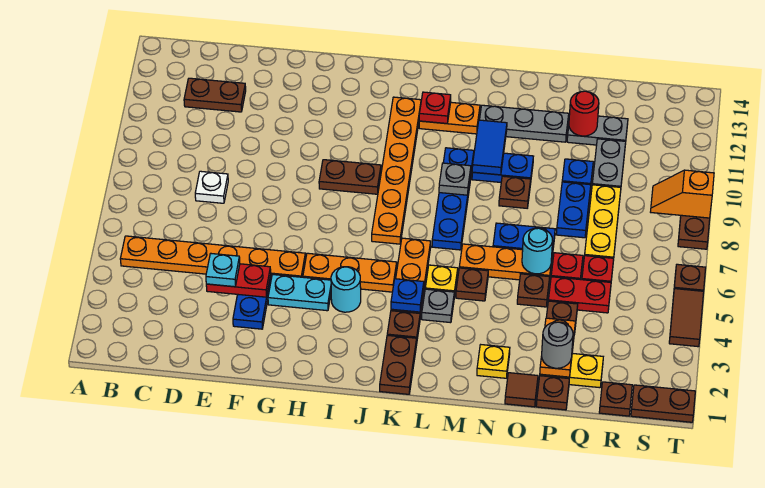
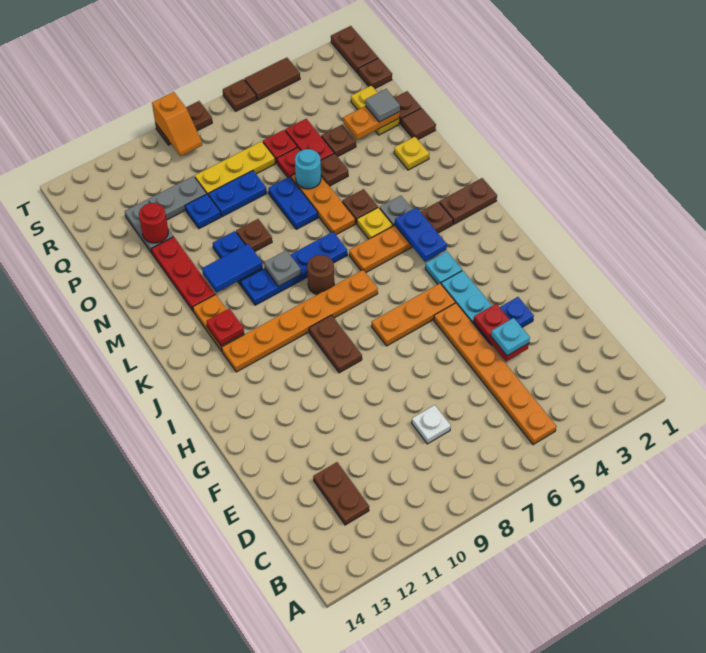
orange plate H5:J5 level 1 -> orange plate H5:H7 level 1
cyan round brick I4 level 1 -> cyan plate I4 level 1
blue plate K4 level 2 -> blue plate J4:K4 level 2
none -> brown round brick K8 level 1
grey plate M12:O12 level 1 -> red plate M12:O12 level 1
grey round brick P2 level 3 -> grey tile P2 level 3

